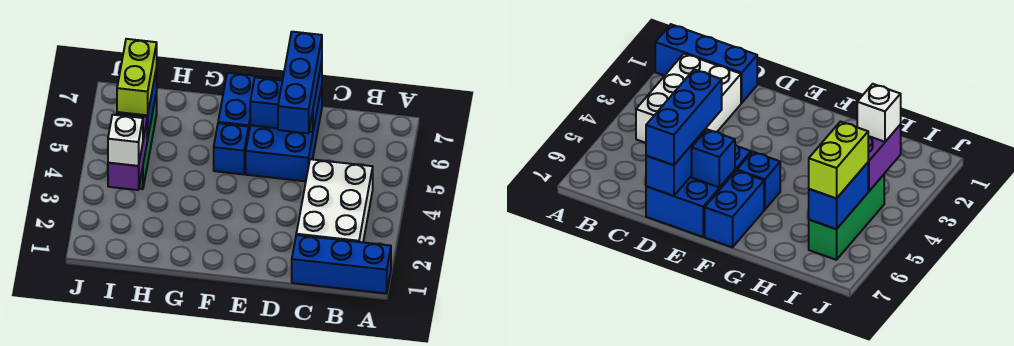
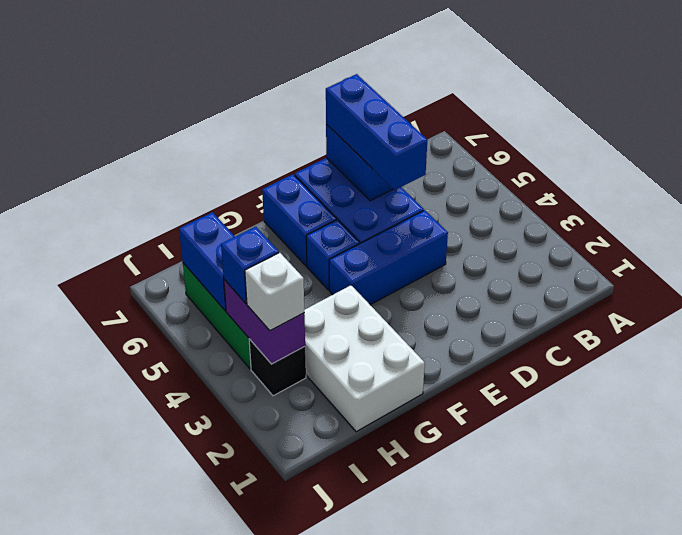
blue brick A1:C1 level 1 -> blue brick D4:F4 level 1
white brick B2:C4 level 1 -> white brick G1:H3 level 1
blue brick E6 level 2 -> blue brick I4 level 3
none -> black brick I3 level 1
lime brick I5:I6 level 3 -> none

